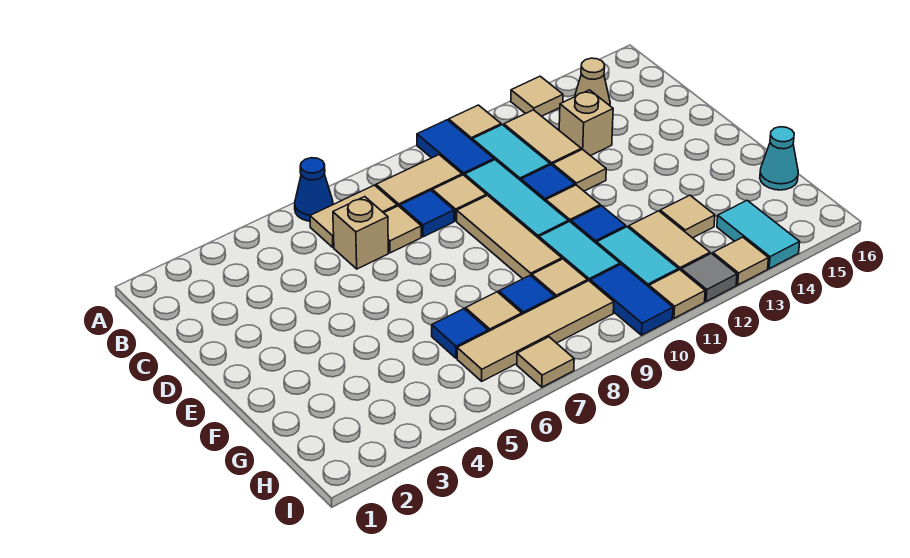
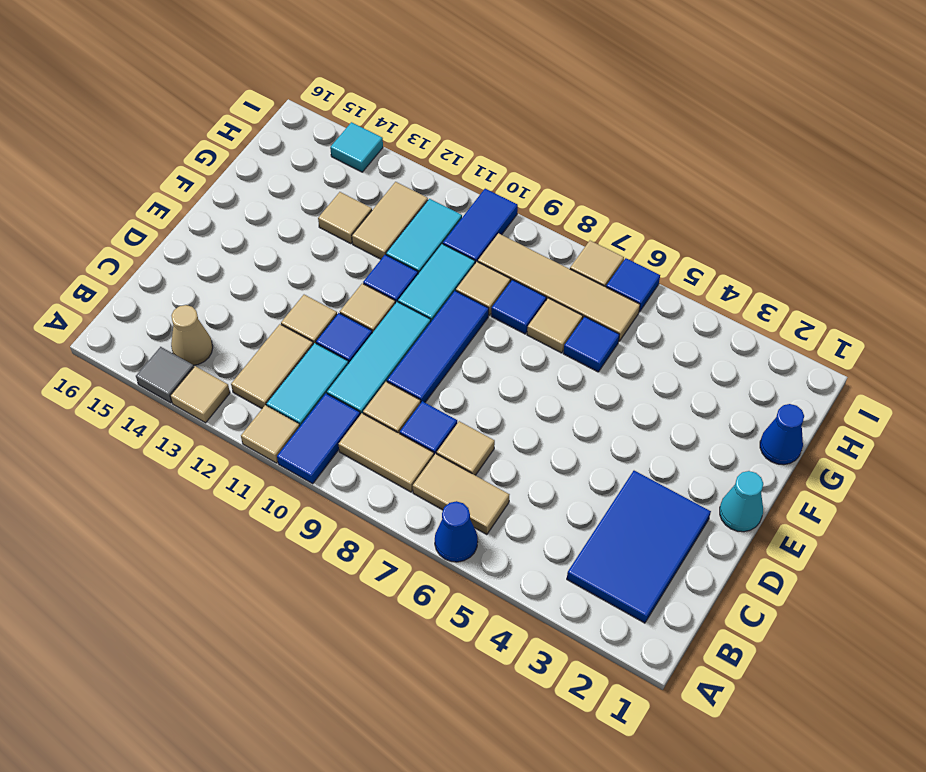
none -> blue tile B2:D3 level 1
tan brick C6 level 1 -> none
tan brick C13 level 1 -> none
tan tile D9:F9 level 1 -> blue tile D9:F9 level 1
none -> blue cone G1 level 1
cyan cone G16 level 1 -> cyan cone E1 level 1
cyan tile H14:I14 level 1 -> cyan tile I14 level 1
none -> blue tile I6 level 1
tan tile I11 level 1 -> none
grey tile I12 level 1 -> grey tile A14 level 1
tan tile I13 level 1 -> none

